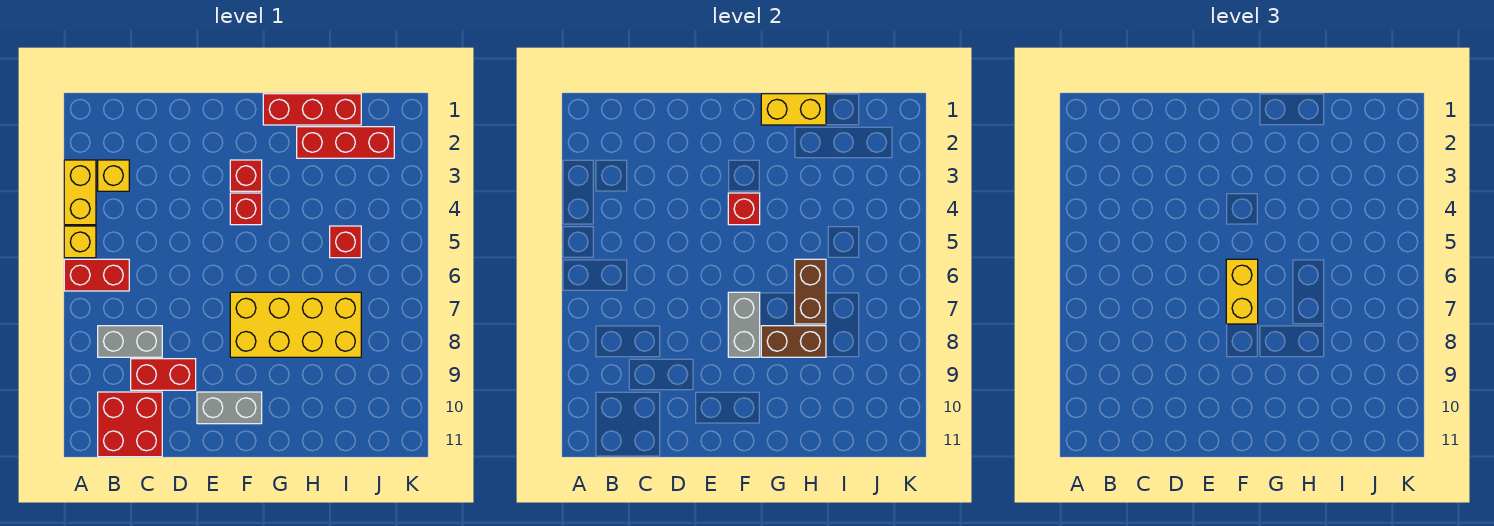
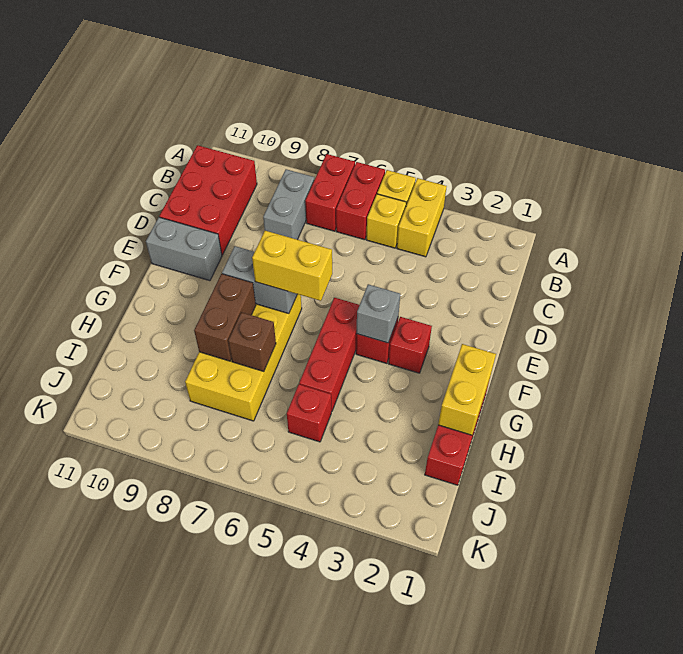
yellow brick A3:A4 level 1 -> yellow brick A4:B4 level 1
yellow brick B3 level 1 -> yellow brick B5 level 1
red brick B10:C11 level 1 -> red brick B10:D11 level 1
red brick C9:D9 level 1 -> red brick A7:B7 level 1
grey brick E10:F10 level 1 -> grey brick E10:E11 level 1
red brick F4 level 2 -> grey brick F4 level 2
red brick H2:J2 level 1 -> red brick F5:H5 level 1
brown brick H6:H7 level 2 -> brown brick H7 level 2

